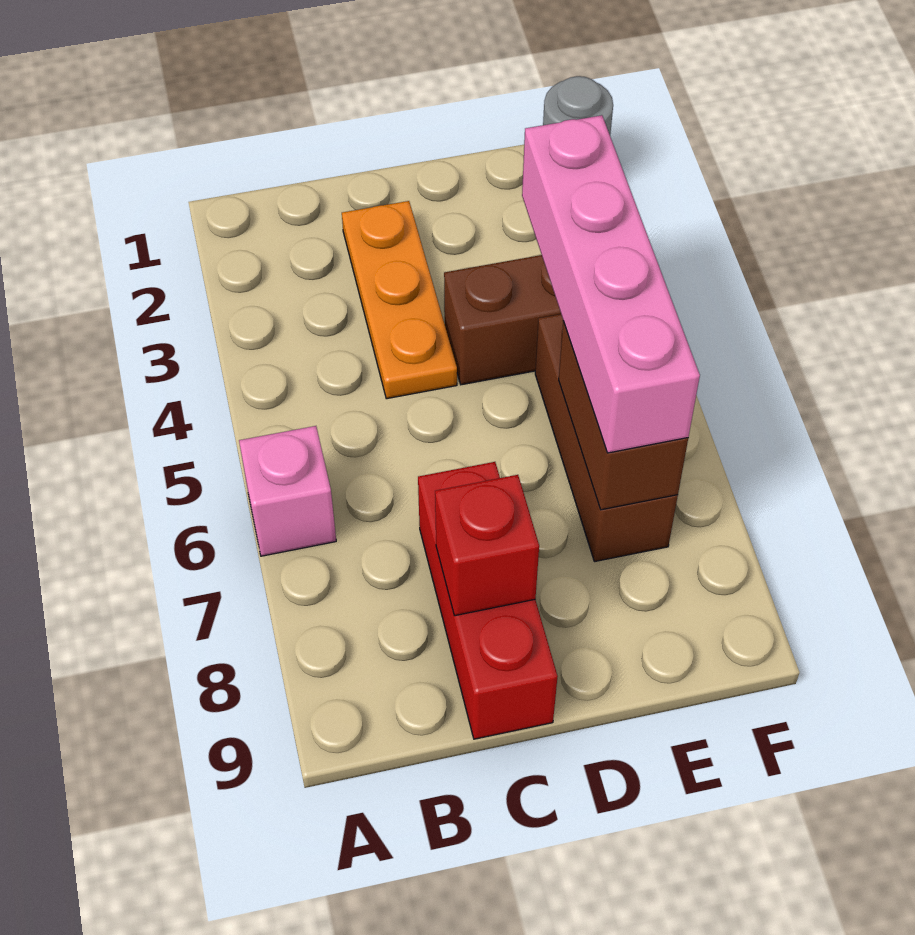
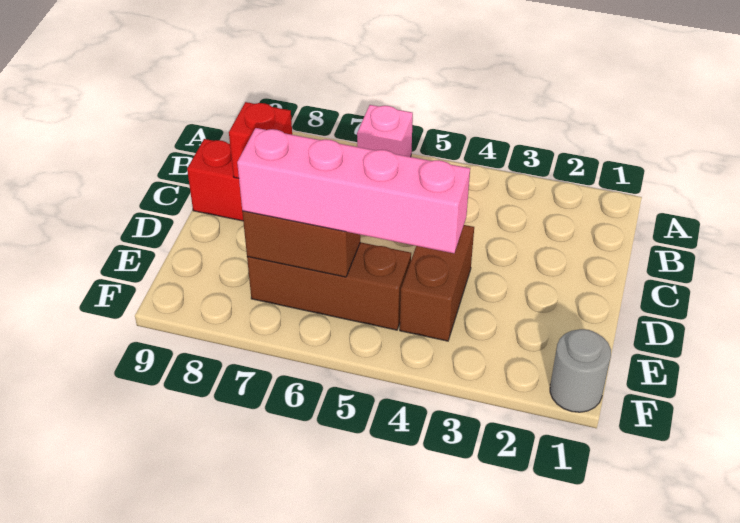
orange plate C2:C4 level 1 -> none

